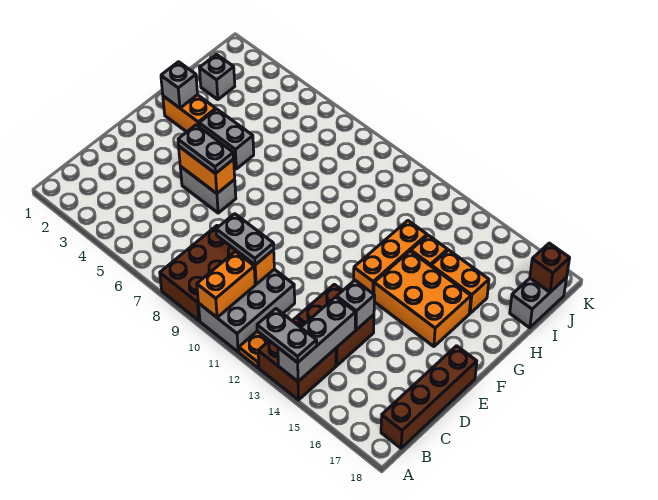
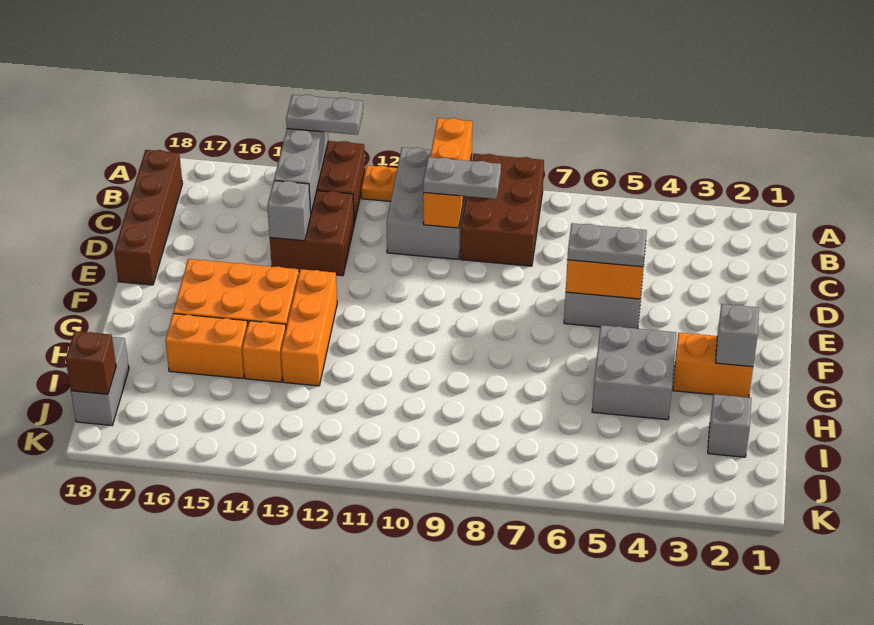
grey brick G4:G5 level 1 -> grey brick G4:H5 level 1

